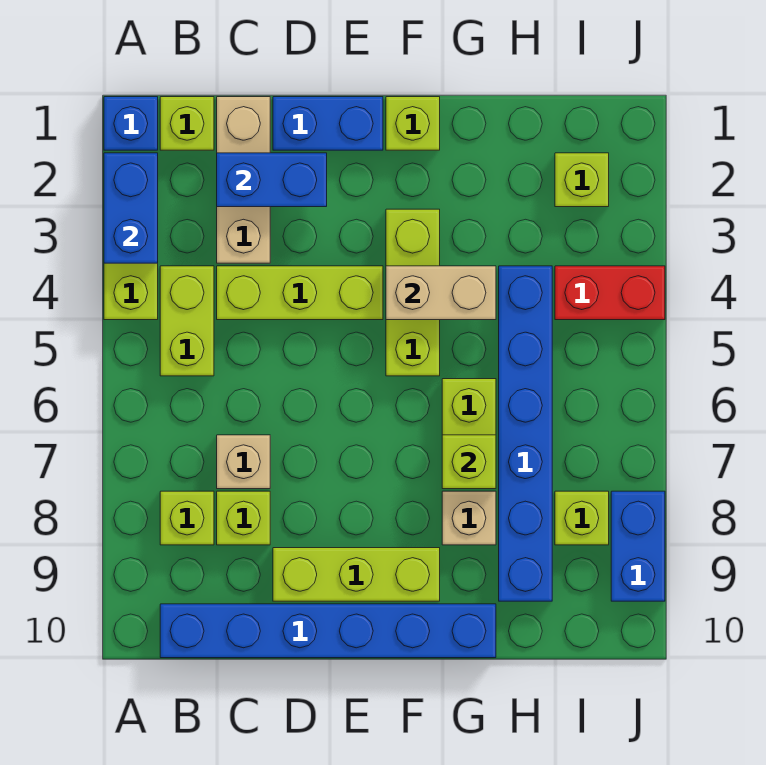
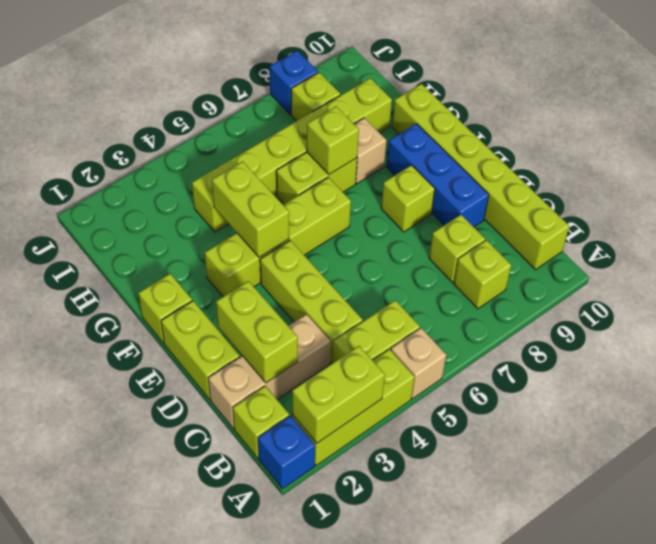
blue brick A2:A3 level 2 -> lime brick A2:A3 level 2
blue brick B10:G10 level 1 -> lime brick B10:G10 level 1
blue brick C2:D2 level 2 -> lime brick C2:D2 level 2
tan brick C7 level 1 -> tan brick A5 level 1
blue brick D1:E1 level 1 -> lime brick D1:E1 level 1
lime brick D9:F9 level 1 -> blue brick D9:F9 level 1
lime brick F3:F5 level 1 -> lime brick F3:F6 level 1
tan brick F4:G4 level 2 -> lime brick F4:G4 level 2
blue brick H4:H9 level 1 -> lime brick H4:H9 level 1
lime brick I2 level 1 -> lime brick E8 level 1
red brick I4:J4 level 1 -> none
blue brick J8:J9 level 1 -> blue brick J8 level 1

